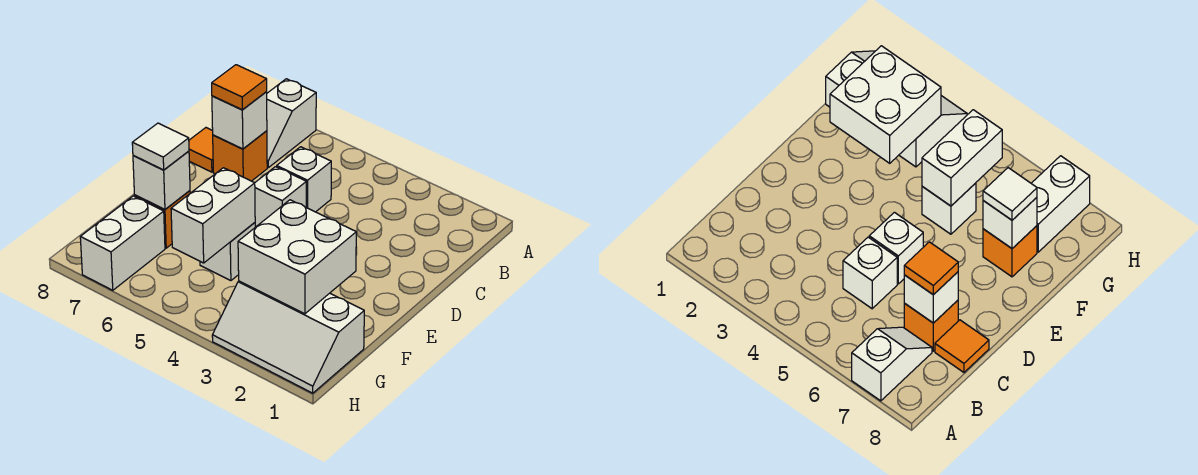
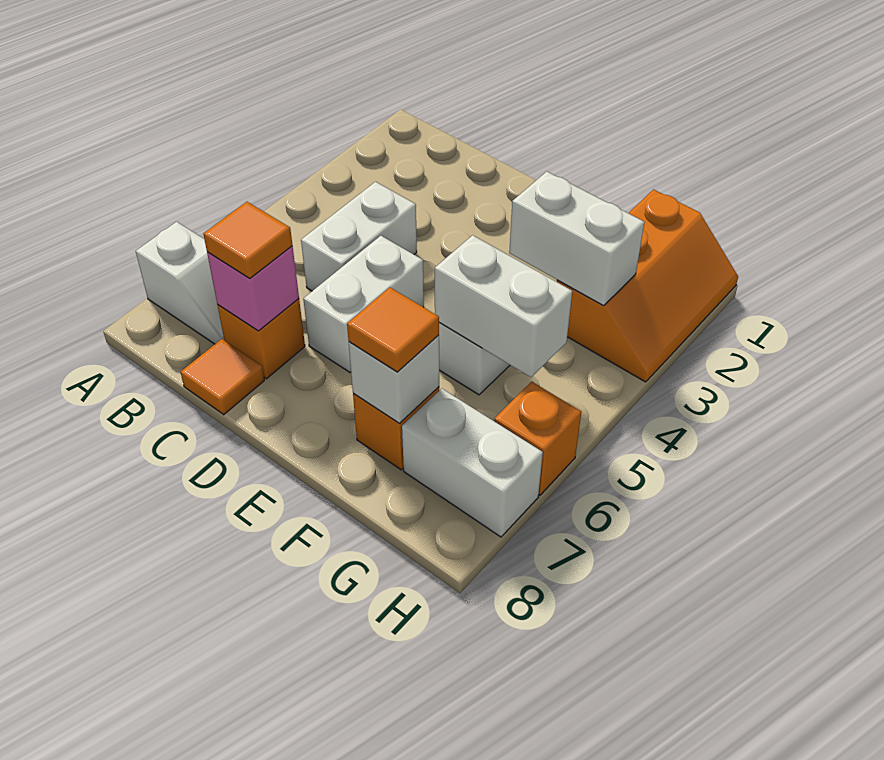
white brick C5 level 1 -> white brick C4:C5 level 1
white brick C7 level 2 -> pink brick C7 level 2
white brick D5 level 1 -> white brick D5:D6 level 1
white brick F2:G3 level 2 -> white brick F3:G3 level 2
white tile F7 level 3 -> orange tile F7 level 3
white slope G1:H3 level 1 top G -> orange slope G1:H3 level 1 top G
none -> orange brick H6 level 1

